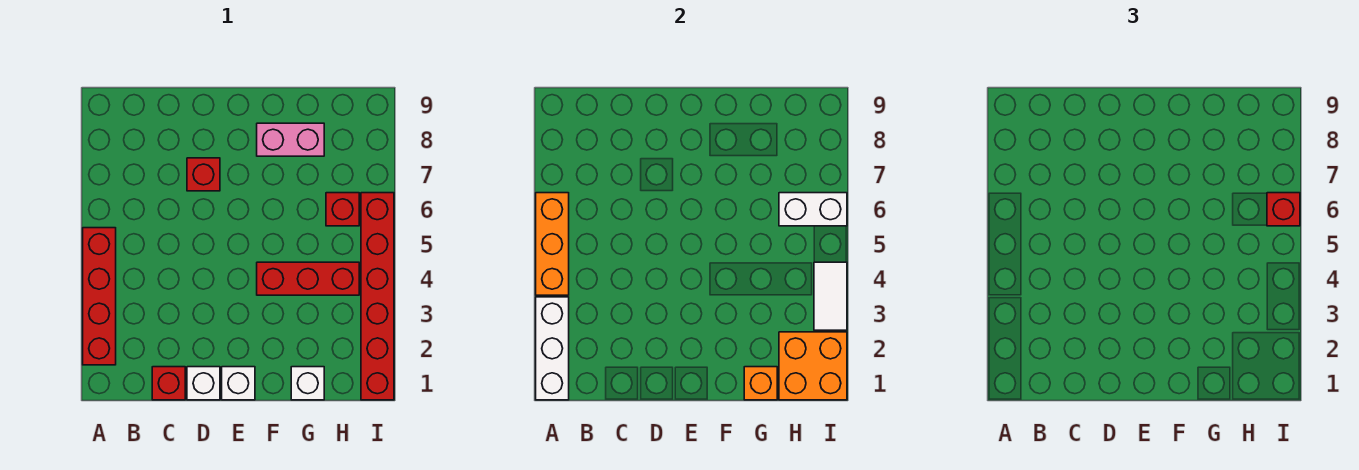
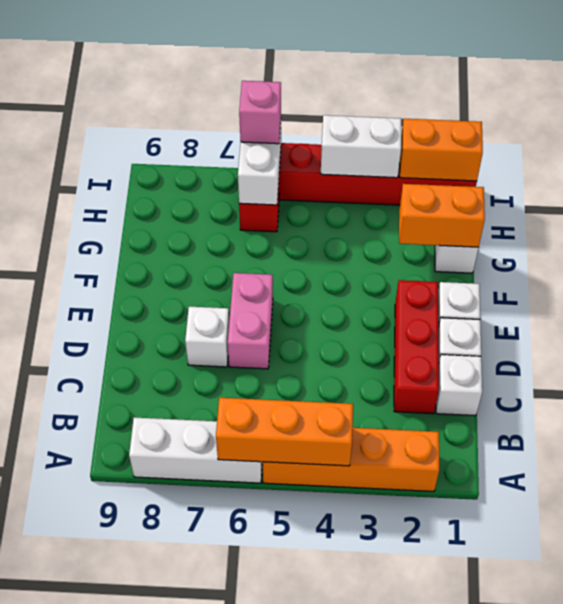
white brick A1:A3 level 2 -> white brick A6:A8 level 1
red brick A2:A5 level 1 -> orange brick A2:A5 level 1
red brick C1 level 1 -> white brick C1 level 1
red brick D7 level 1 -> white brick D7 level 1
red brick F4:H4 level 1 -> red brick C2:E2 level 1
pink brick F8:G8 level 1 -> pink brick D6:E6 level 1
orange brick G1 level 2 -> orange brick G1:G2 level 2
orange brick H1:I2 level 2 -> orange brick I1:I2 level 2
white tile I3:I4 level 2 -> white brick I3:I4 level 2
red brick I6 level 3 -> pink brick I6 level 3

